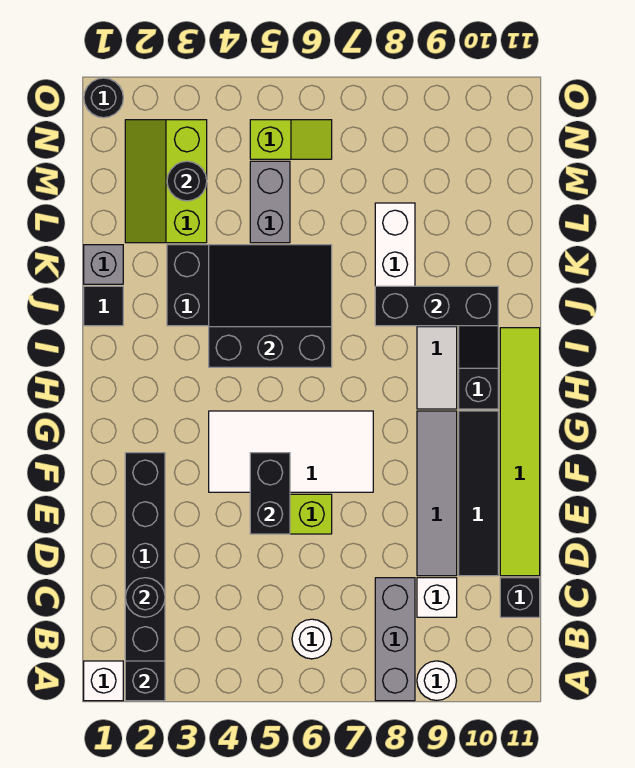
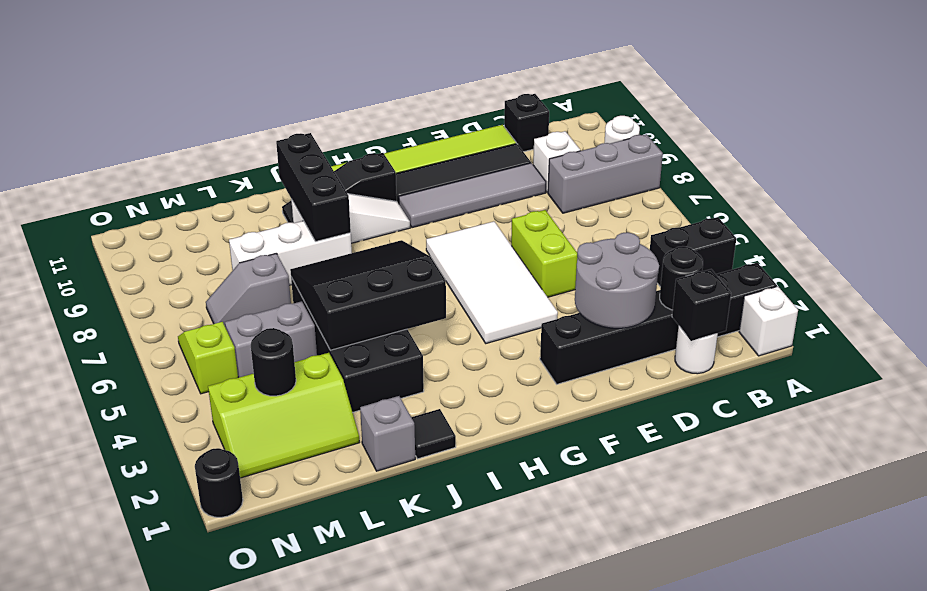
black brick A2 level 2 -> black brick C1 level 2
white round brick B6 level 1 -> white round brick C1 level 1
none -> grey round brick D2:E3 level 2
black brick E5:F5 level 2 -> black brick A4:B4 level 1
black slope I4:K6 level 2 top I -> black slope I4:K6 level 2 top 4
none -> grey slope L7:M7 level 1 top L

